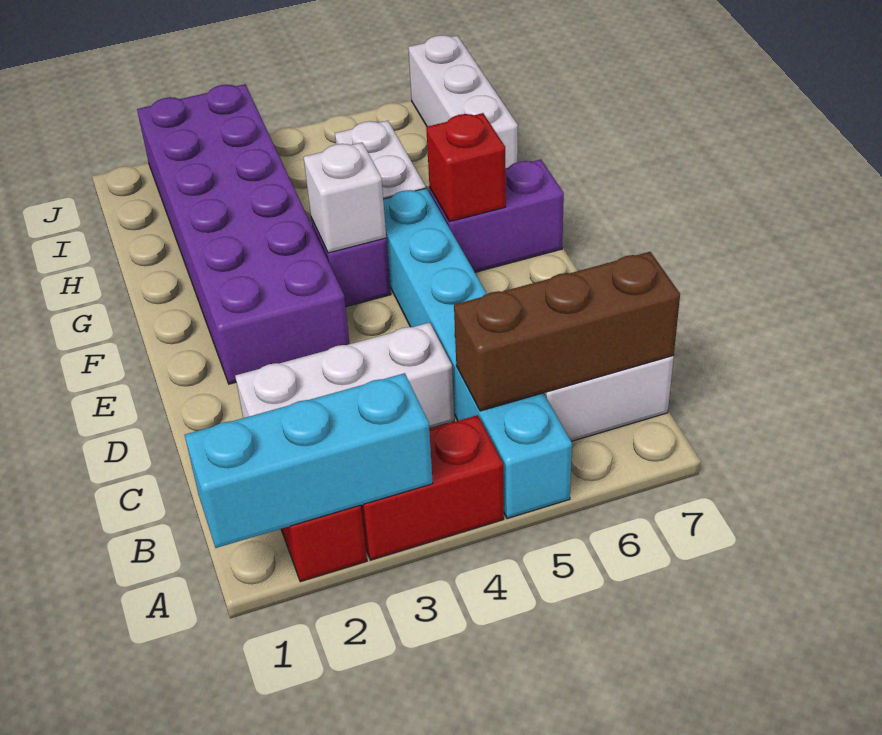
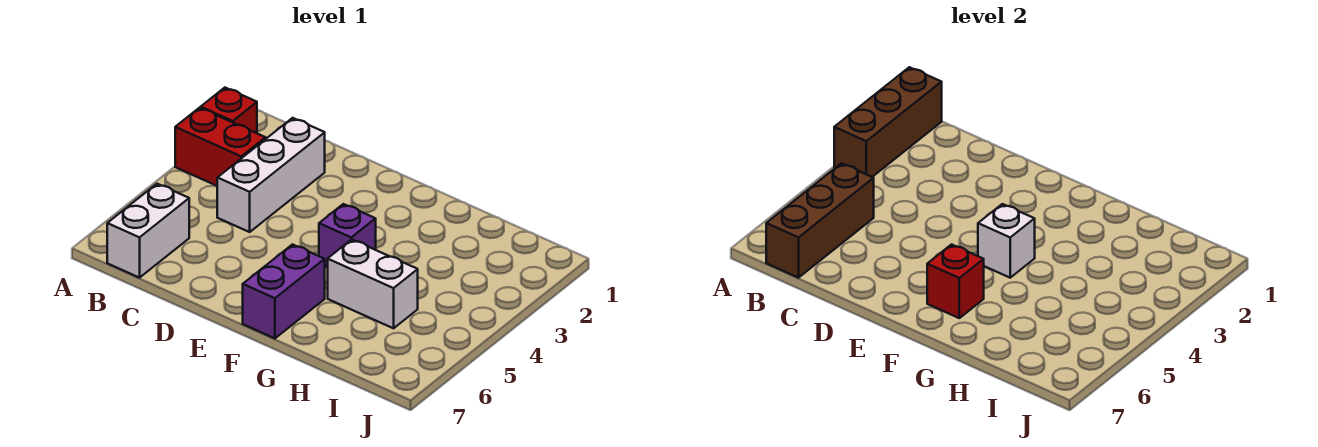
cyan brick A1:A3 level 2 -> brown brick A1:A3 level 2
red brick A3:A4 level 1 -> red brick A3:B3 level 1
cyan brick A5:F5 level 1 -> none
purple brick E2:J3 level 1 -> none
white brick H7:J7 level 1 -> none

